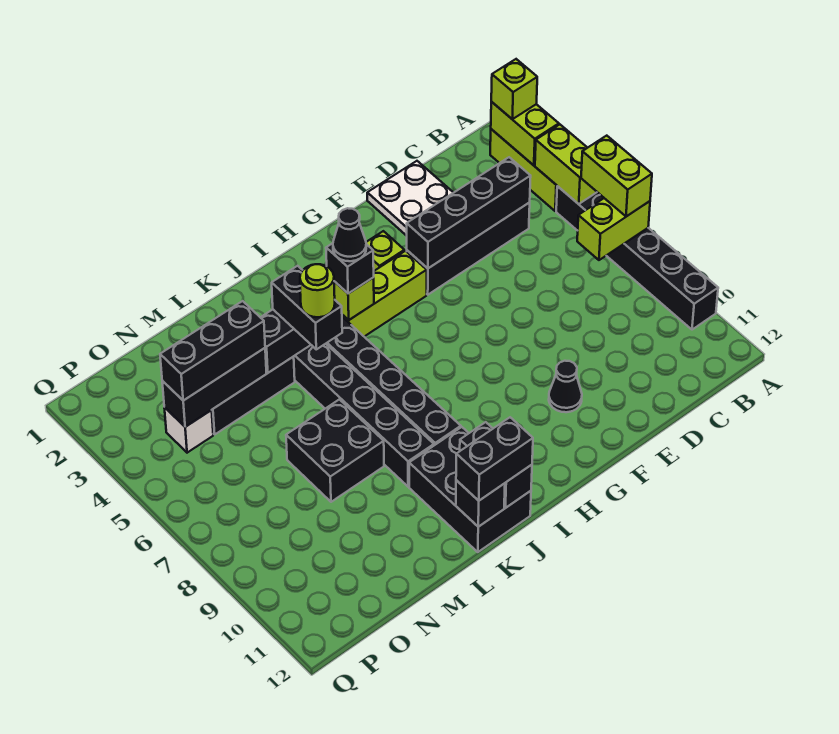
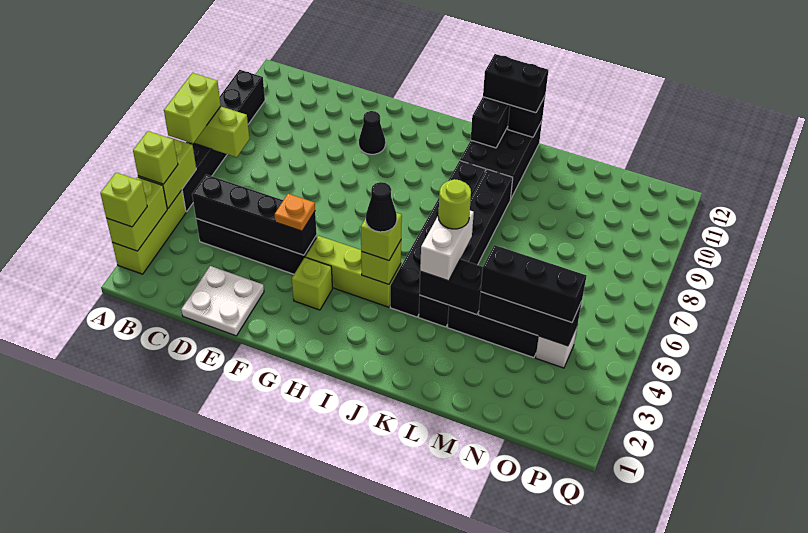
none -> lime brick A4 level 3
none -> orange plate F4 level 3
black brick I4 level 3 -> lime brick I4 level 3
black brick K4:K5 level 3 -> white brick K4:K5 level 3
black brick L7:M8 level 1 -> none

